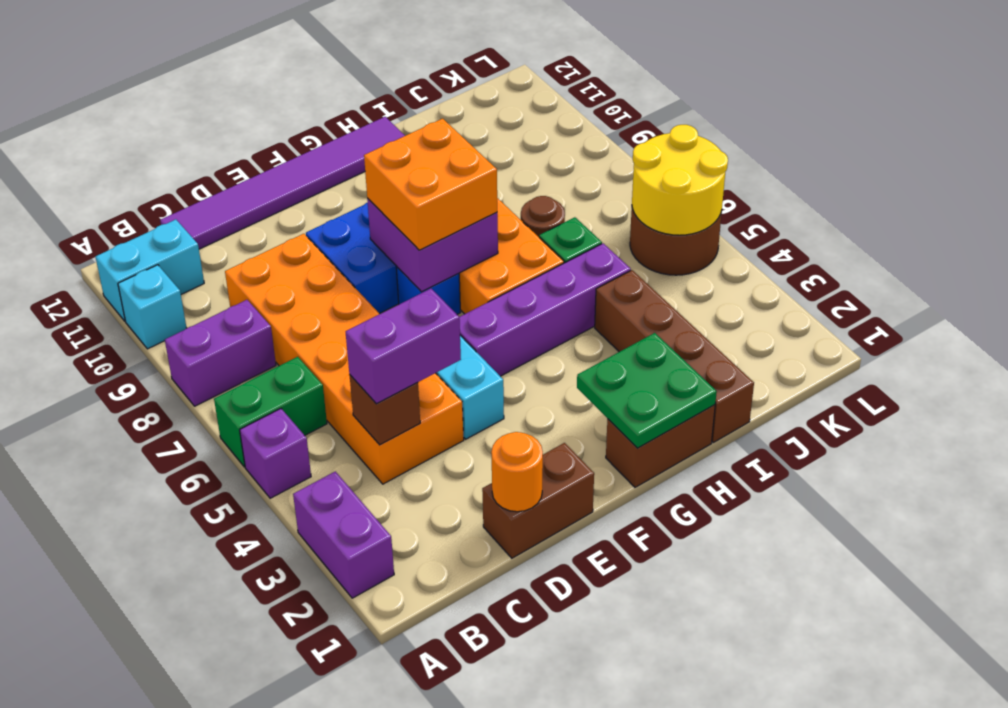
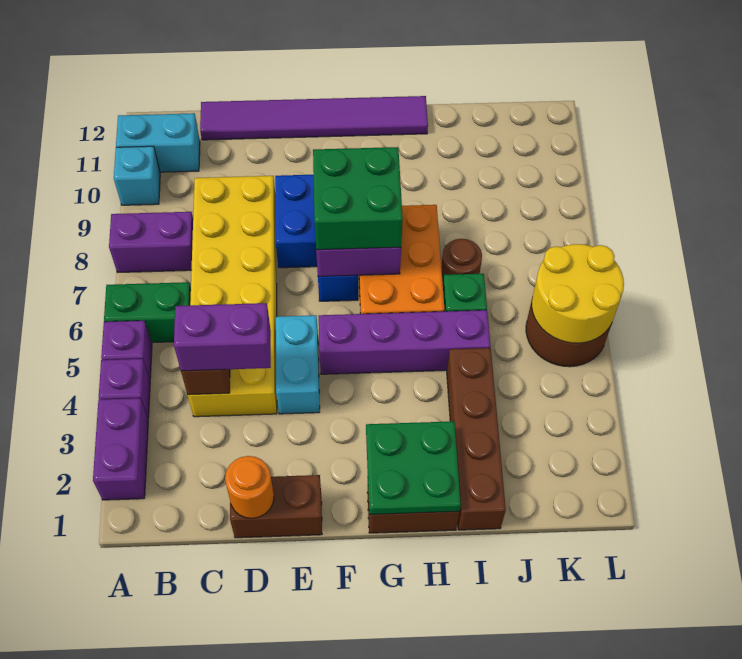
none -> purple brick A4 level 1
orange brick C4:D9 level 1 -> yellow brick C4:D9 level 1
orange brick F7:G8 level 3 -> green brick F7:G8 level 3

